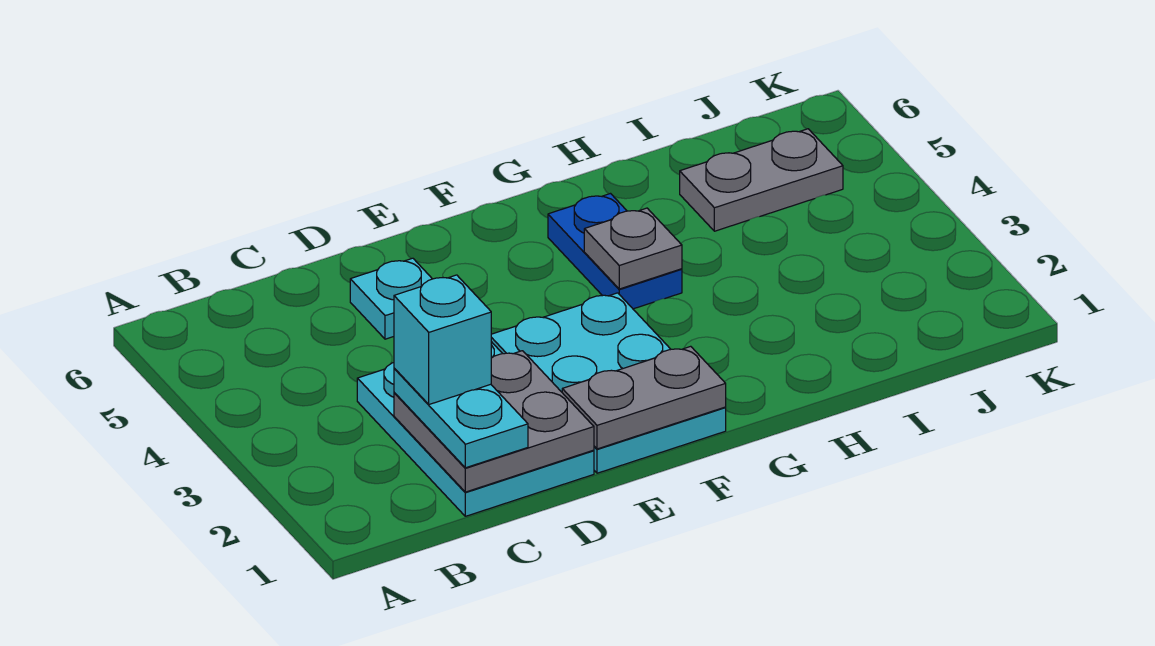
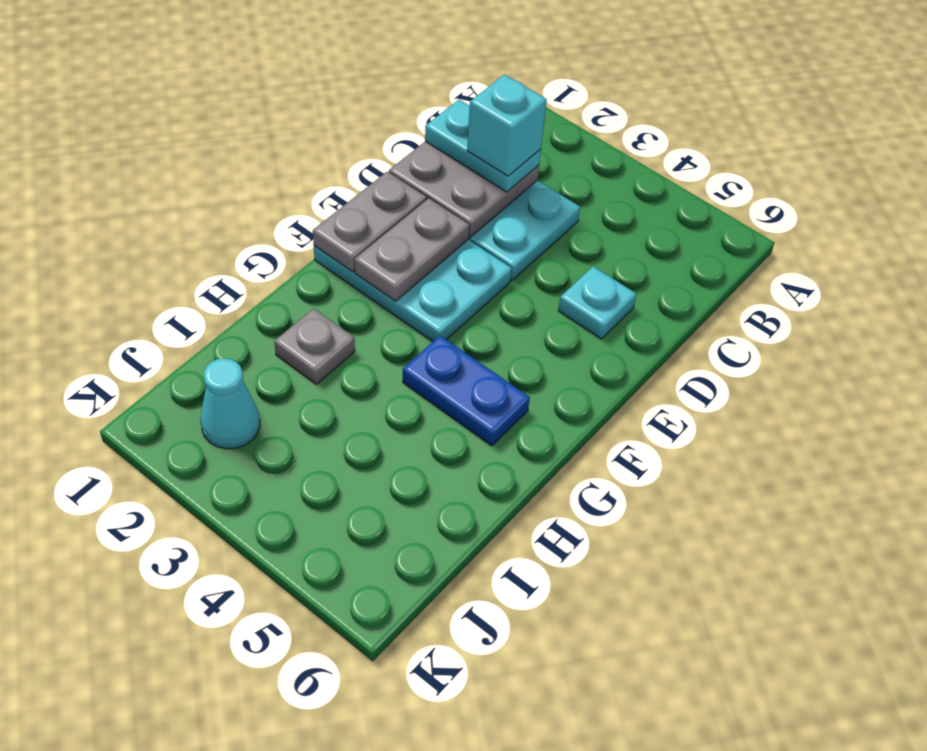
grey plate G4 level 2 -> grey plate H2 level 1
grey plate I5:J5 level 1 -> grey plate E2:F2 level 2
none -> cyan cone J2 level 1

